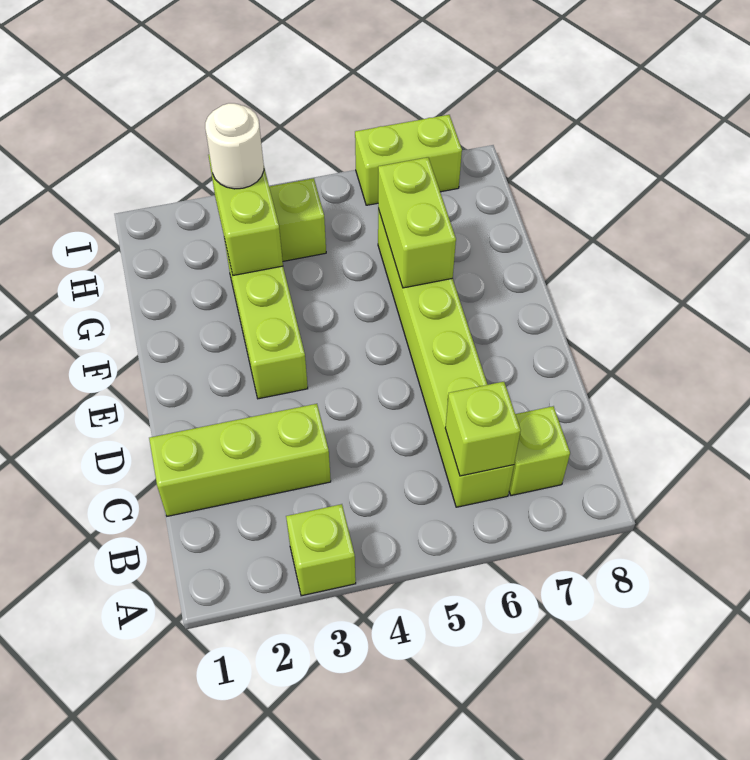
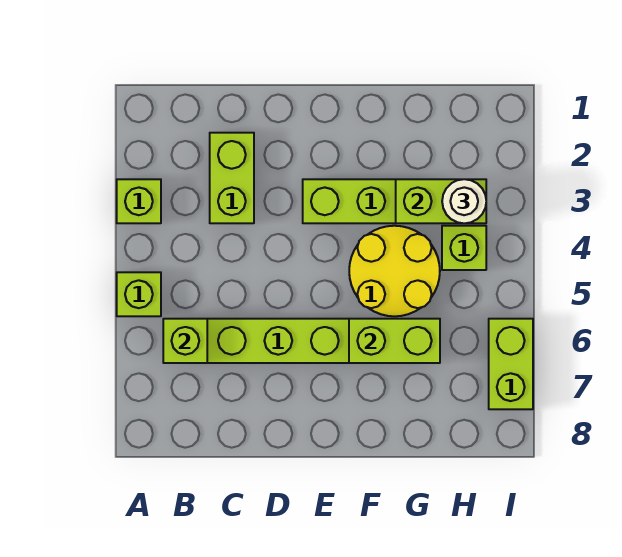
lime brick B7 level 1 -> lime brick A5 level 1
lime brick C1:C3 level 1 -> lime brick C2:C3 level 1
none -> yellow round brick F4:G5 level 1

